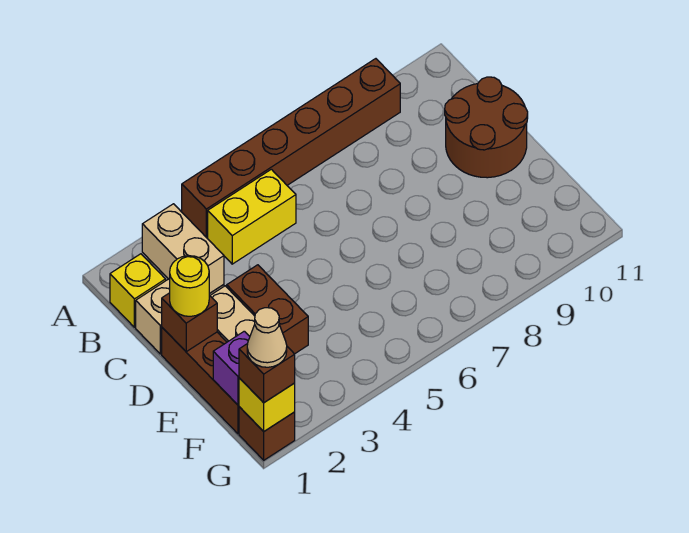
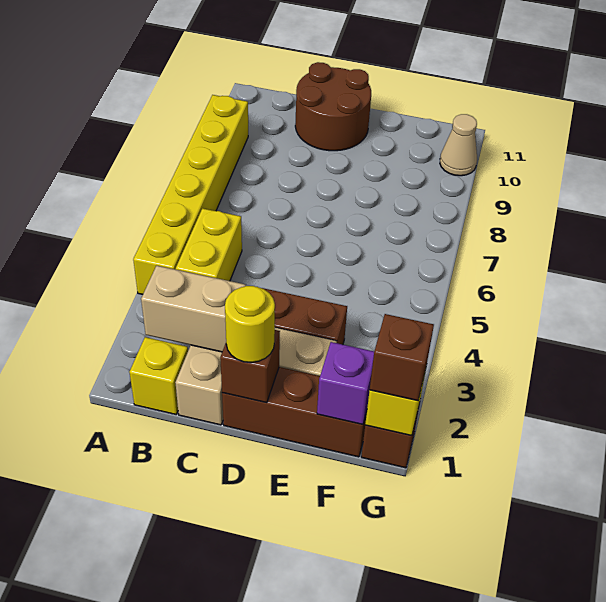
brown brick A4:A9 level 1 -> yellow brick A4:A9 level 1
tan cone G1 level 4 -> tan cone G10 level 1

